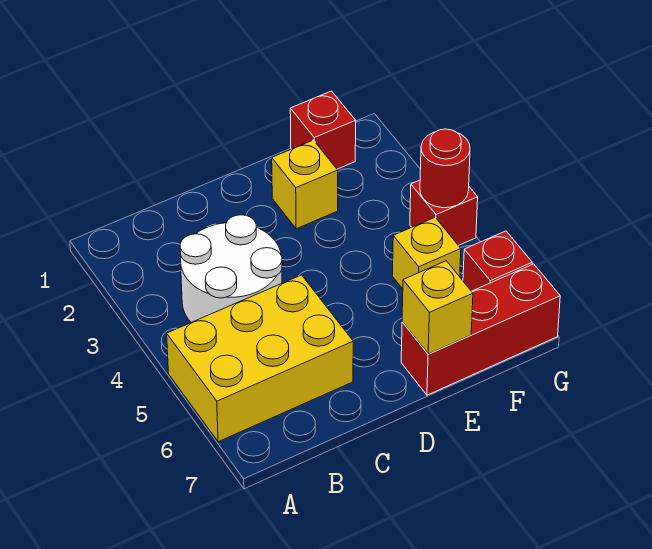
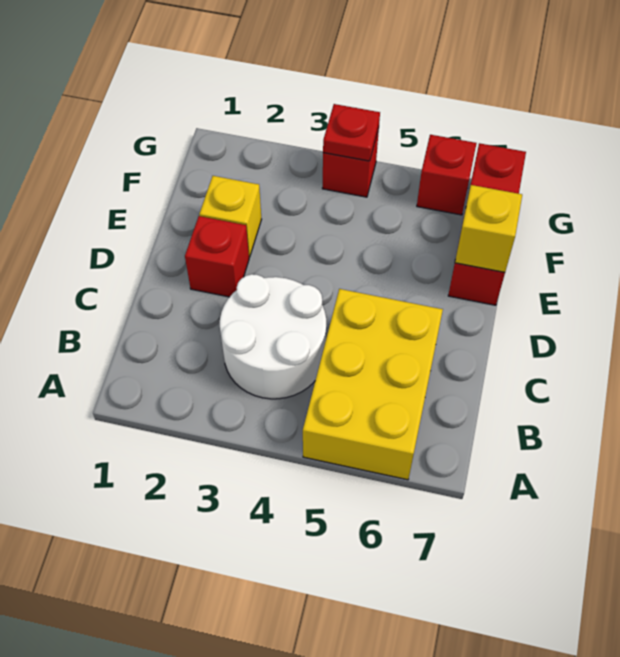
red brick F1 level 1 -> red brick D2 level 1
yellow brick F5 level 1 -> none
red round brick G4 level 2 -> red plate G4 level 2

